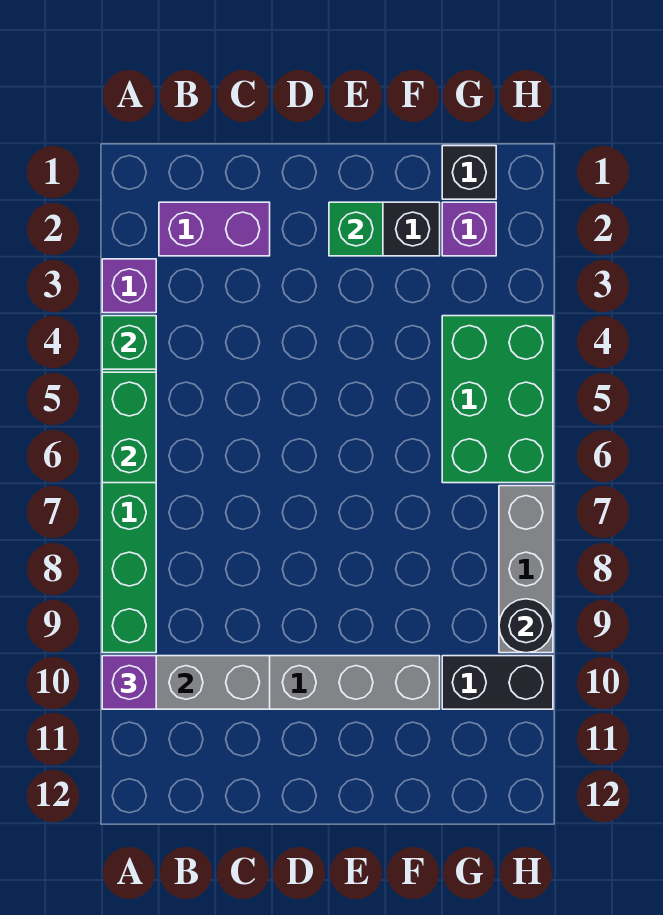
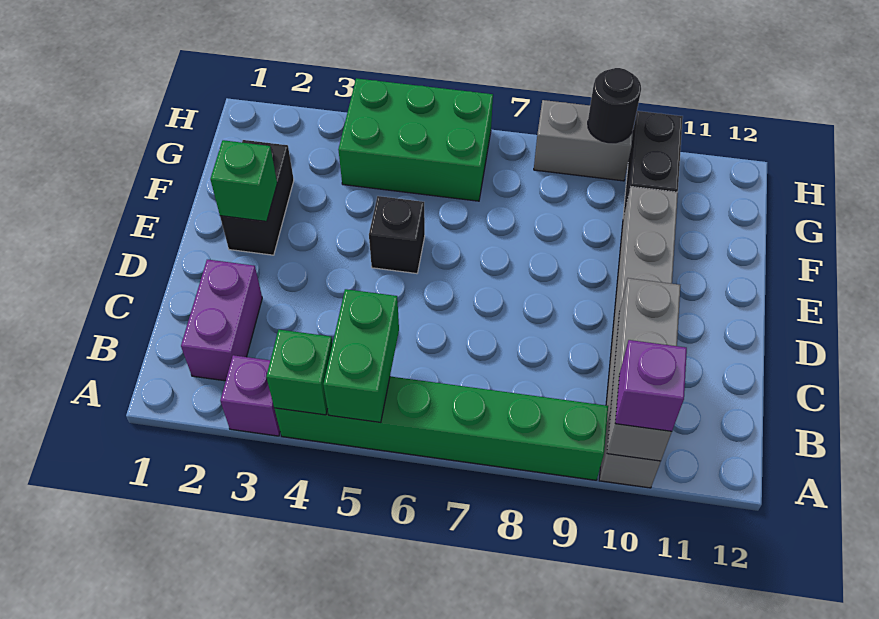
green brick A5:A6 level 2 -> green brick A5:B5 level 2
black brick G1 level 1 -> black brick E5 level 1
purple brick G2 level 1 -> none
grey brick H7:H9 level 1 -> grey brick H8:H9 level 1

